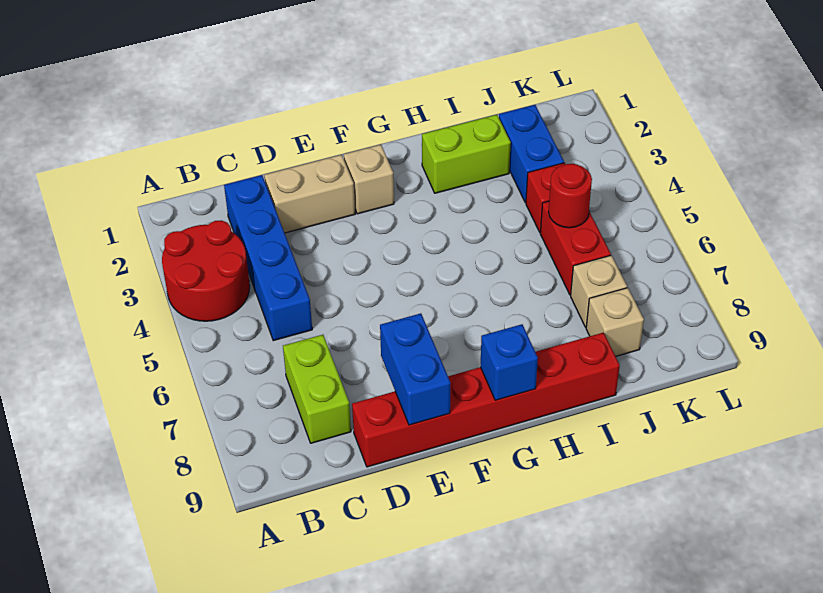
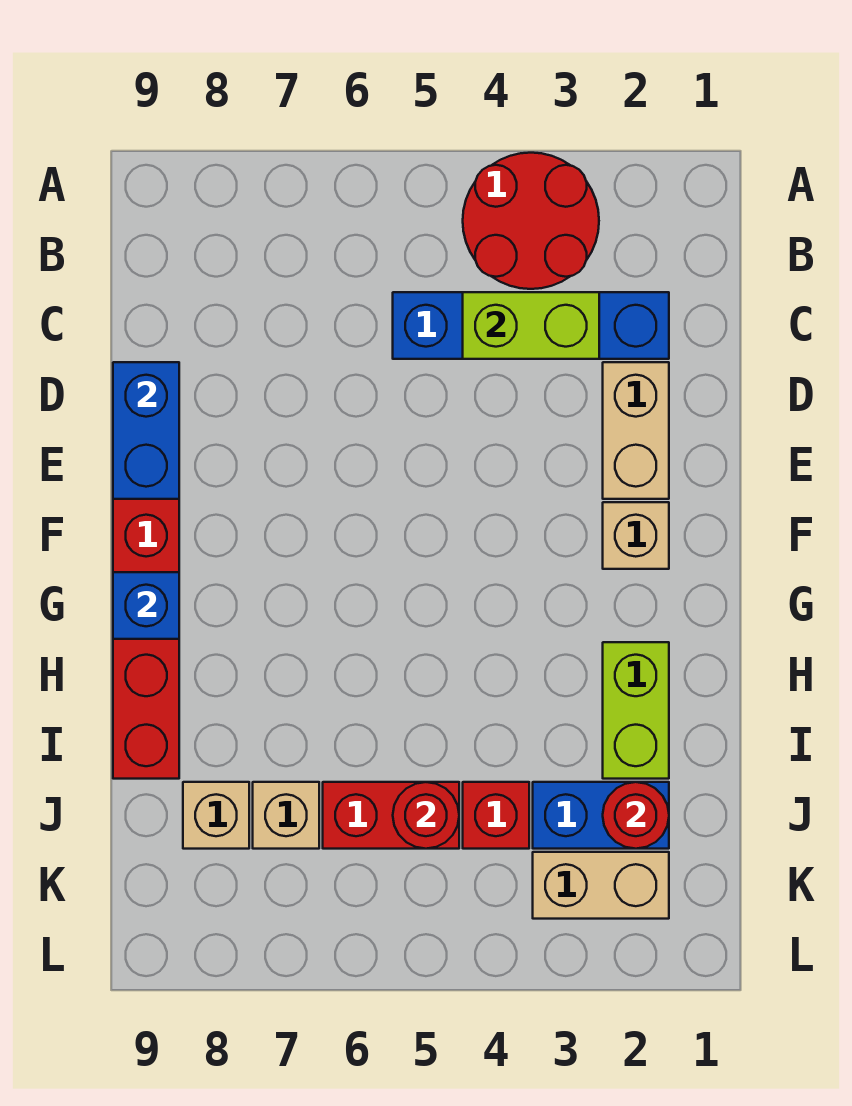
lime brick C7:C8 level 1 -> lime brick C3:C4 level 2
blue brick E8:E9 level 2 -> blue brick D9:E9 level 2
none -> red round brick J2 level 2
none -> tan brick K2:K3 level 1

